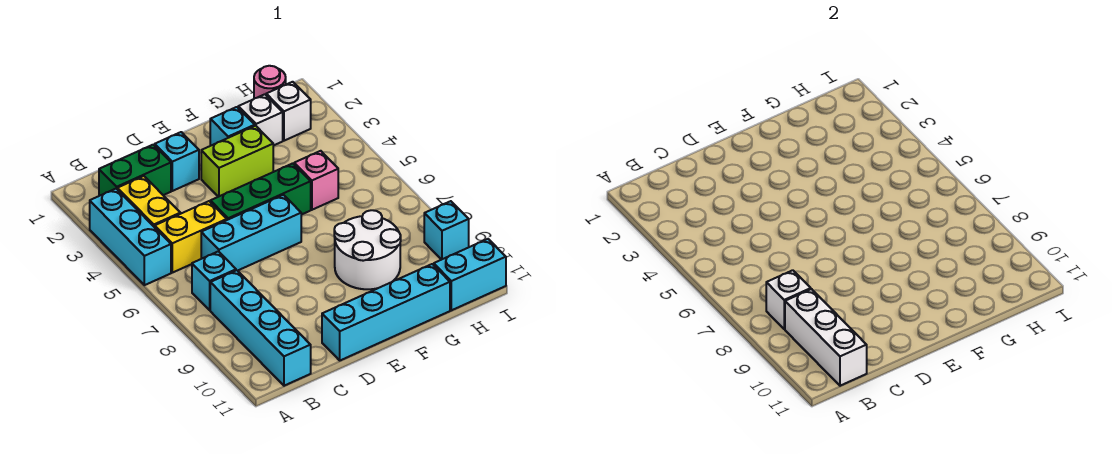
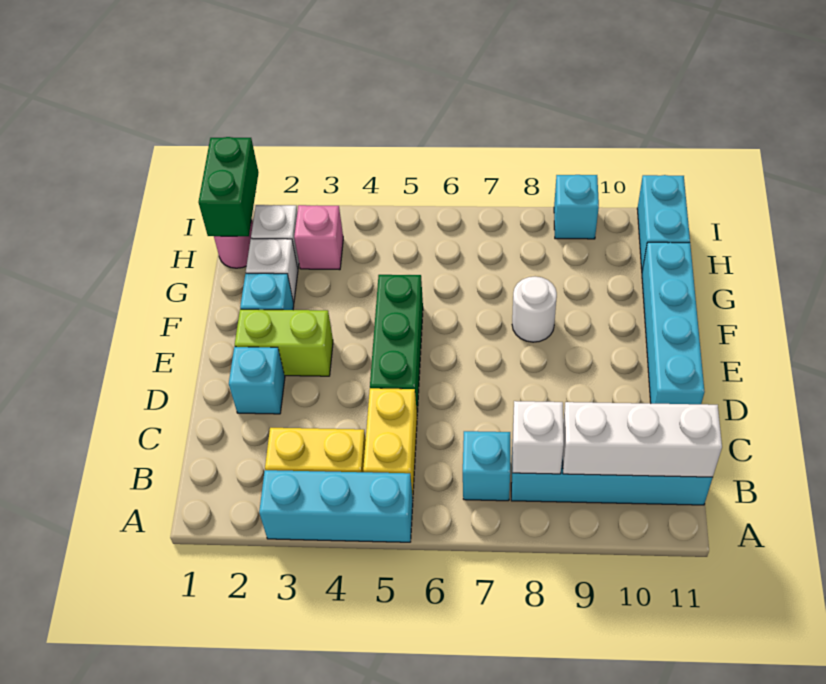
green brick B2:C2 level 1 -> green brick H1:I1 level 2
cyan brick C6:E6 level 1 -> none
lime brick E3:F3 level 1 -> lime brick E2:E3 level 1
white round brick F8:G9 level 1 -> white round brick F8 level 1
pink brick G5 level 1 -> pink brick H3 level 1

